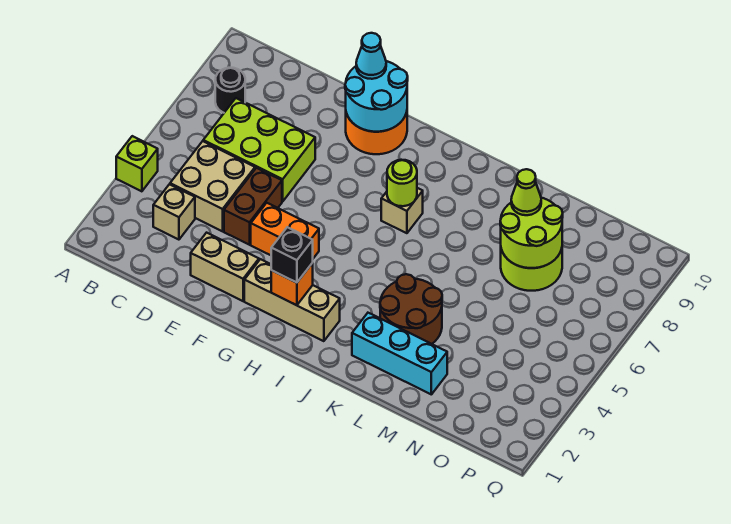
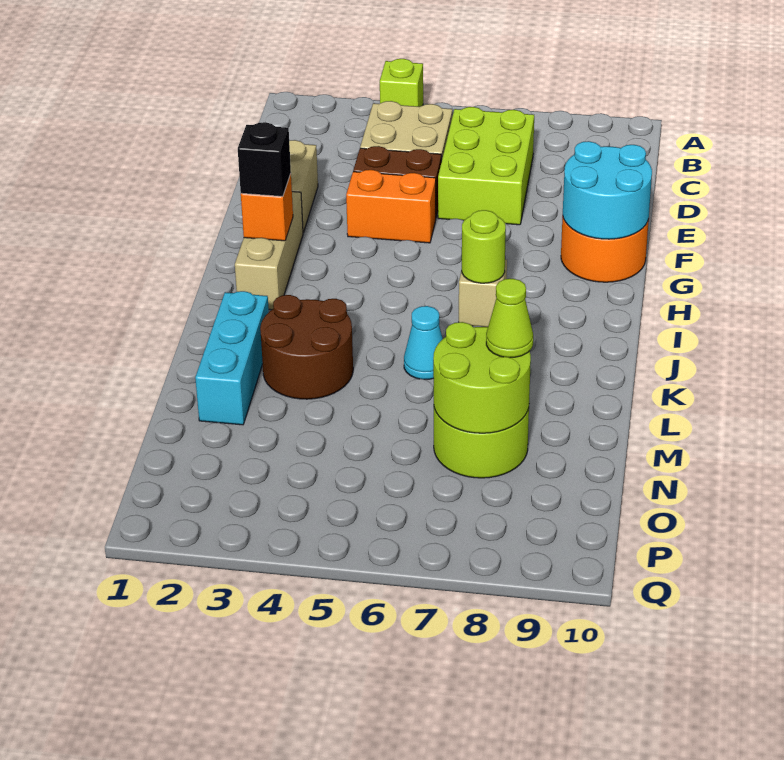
black round brick B8 level 1 -> none
tan brick C3 level 1 -> none
orange brick F4:G4 level 1 -> orange brick F4:F5 level 1
cyan cone F10 level 3 -> cyan cone K6 level 1

